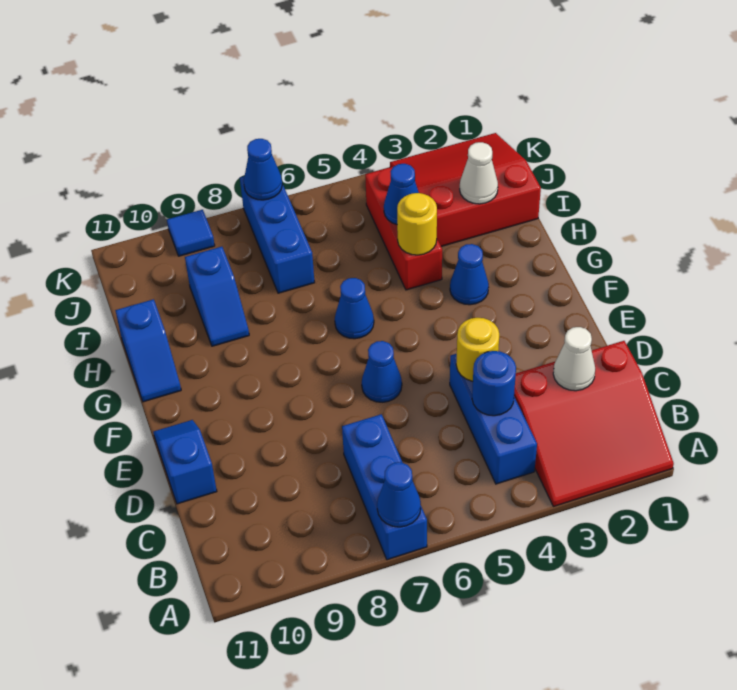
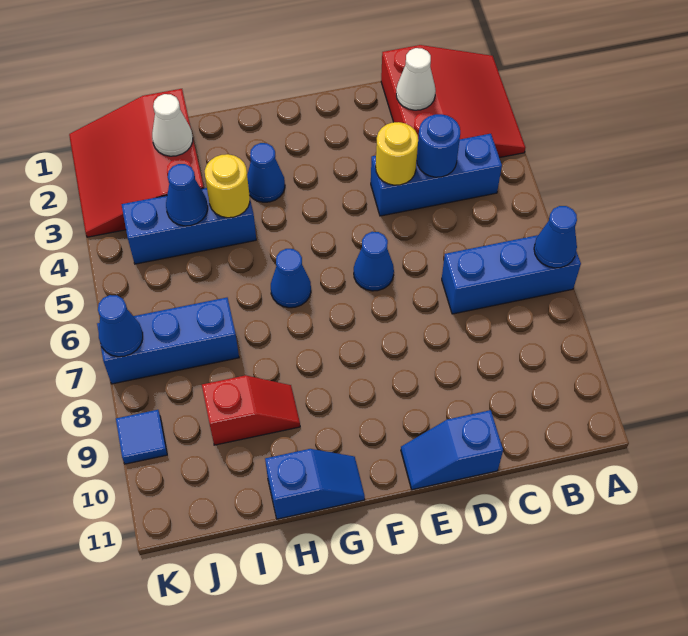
red brick H4:J4 level 1 -> blue brick H4:J4 level 1
blue slope H9:I9 level 1 top I -> red slope H9:I9 level 1 top I

